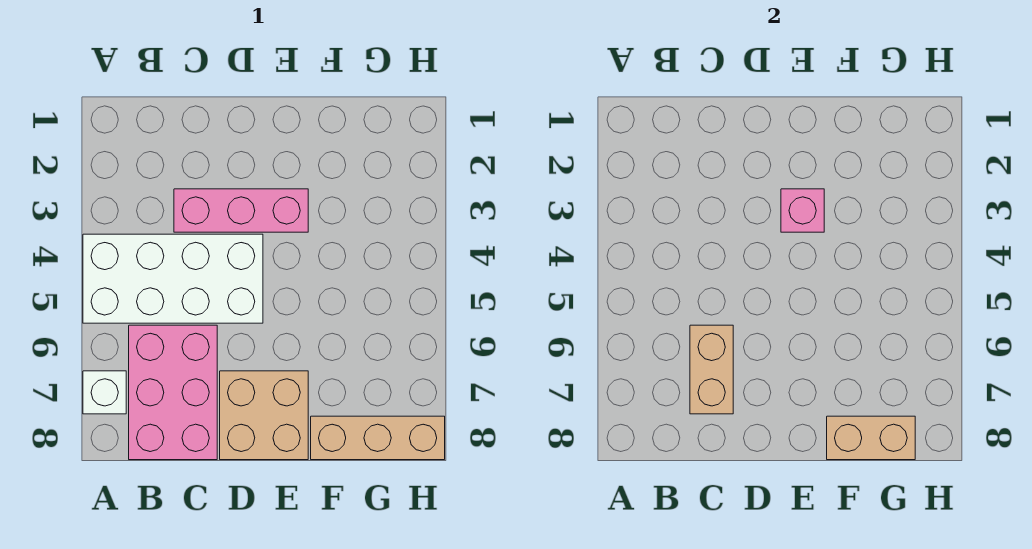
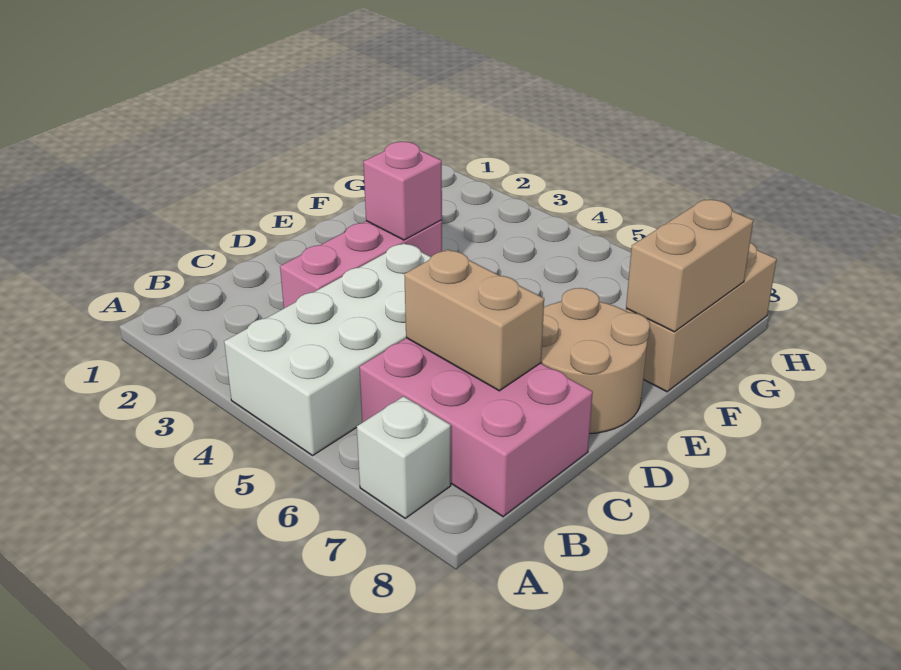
tan brick D7:E8 level 1 -> tan round brick D7:E8 level 1

